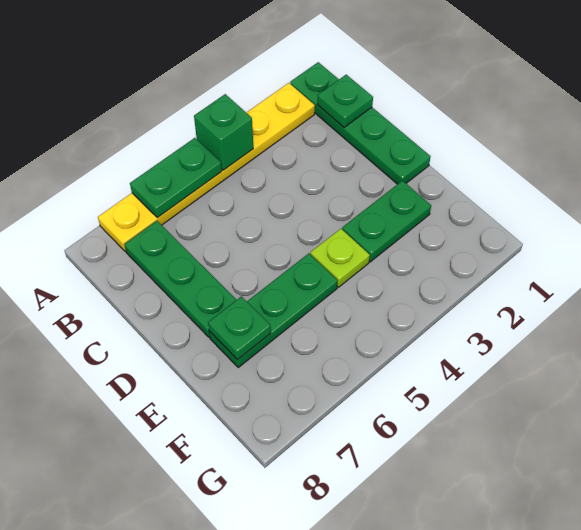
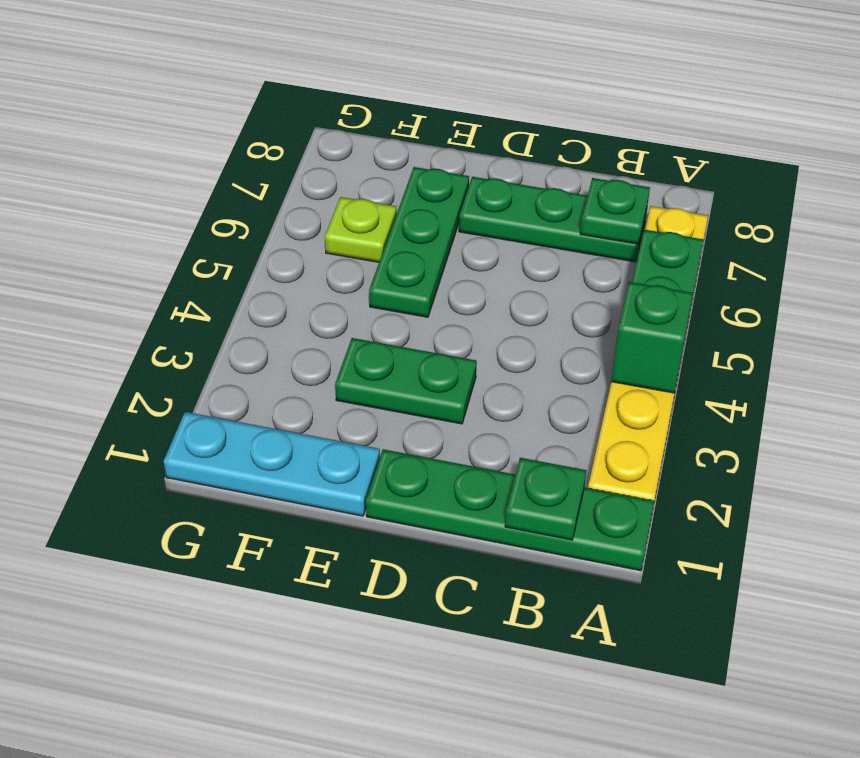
none -> cyan plate E1:G1 level 1
green plate E2:E3 level 1 -> green plate D3:E3 level 1
lime plate E4 level 1 -> lime plate F6 level 1
green plate E7 level 2 -> green plate B7 level 2

